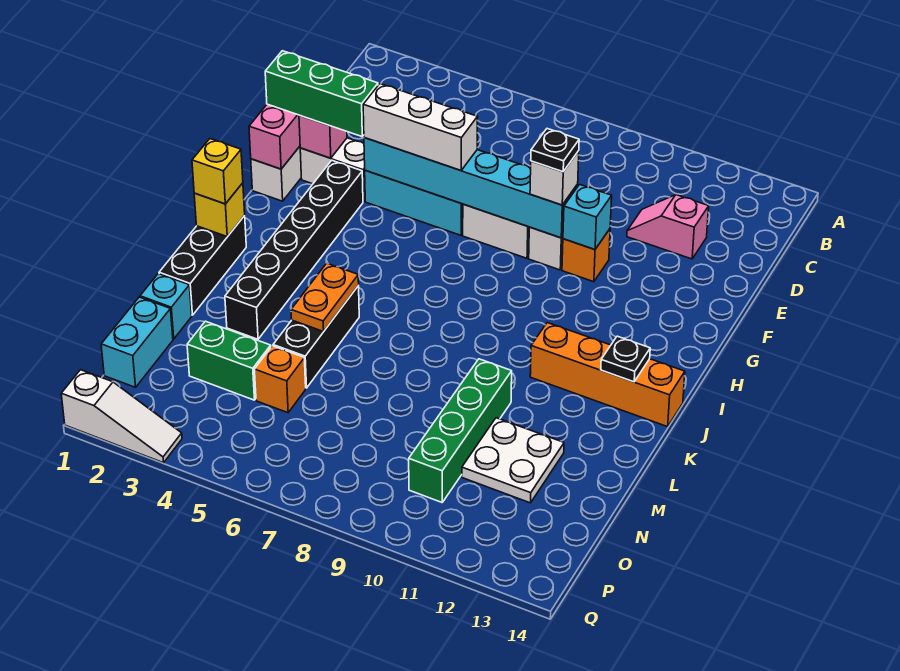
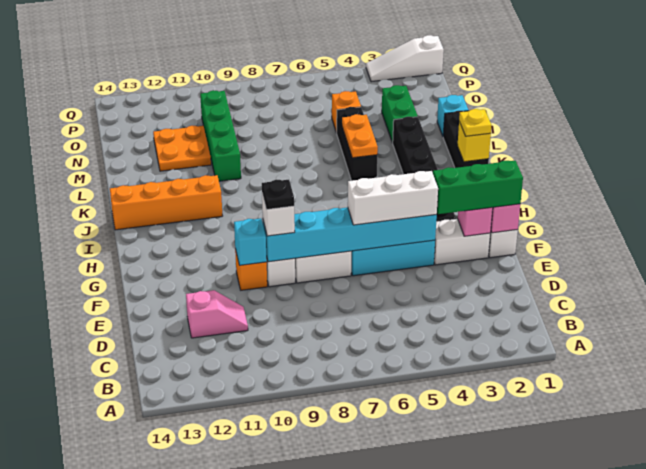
yellow brick J1 level 3 -> yellow plate J1 level 3
black plate J13 level 2 -> none
white plate M11:N12 level 1 -> orange plate M11:N12 level 1
cyan brick N1:O1 level 1 -> none
green brick N3:N4 level 1 -> green brick M3:N3 level 1

